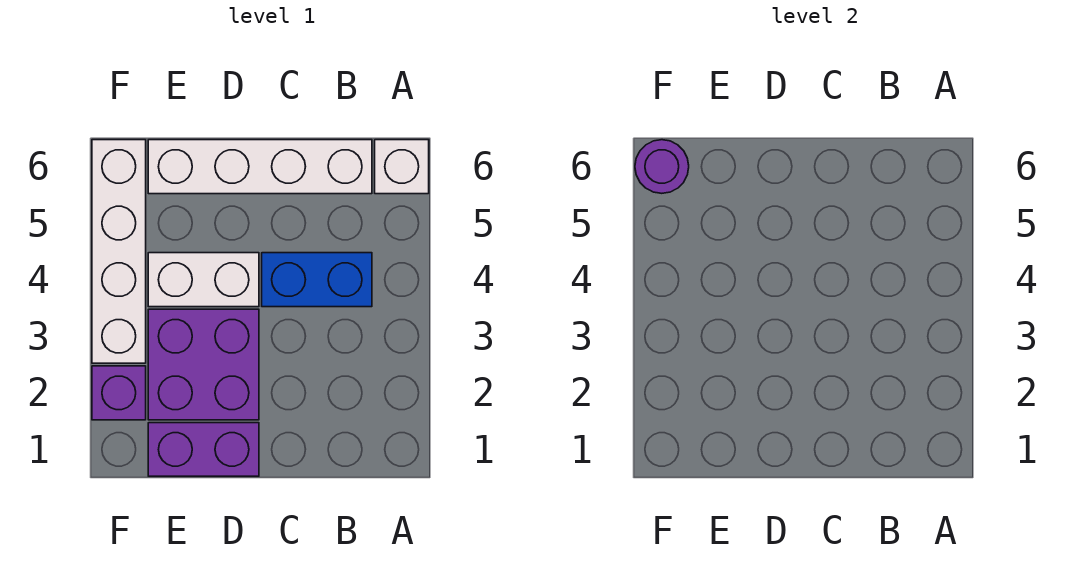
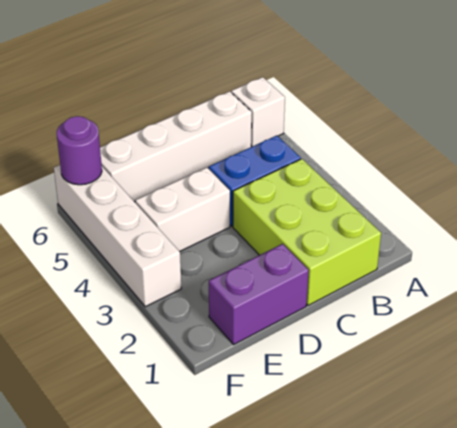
none -> lime brick B1:C3 level 1
purple brick D2:E3 level 1 -> none
purple brick F2 level 1 -> none

